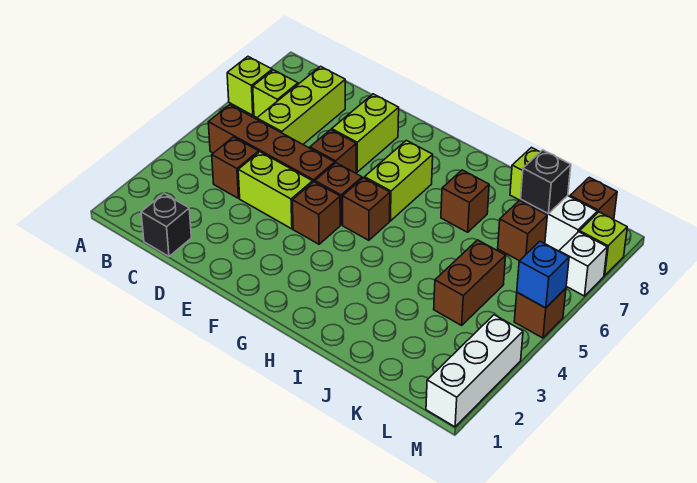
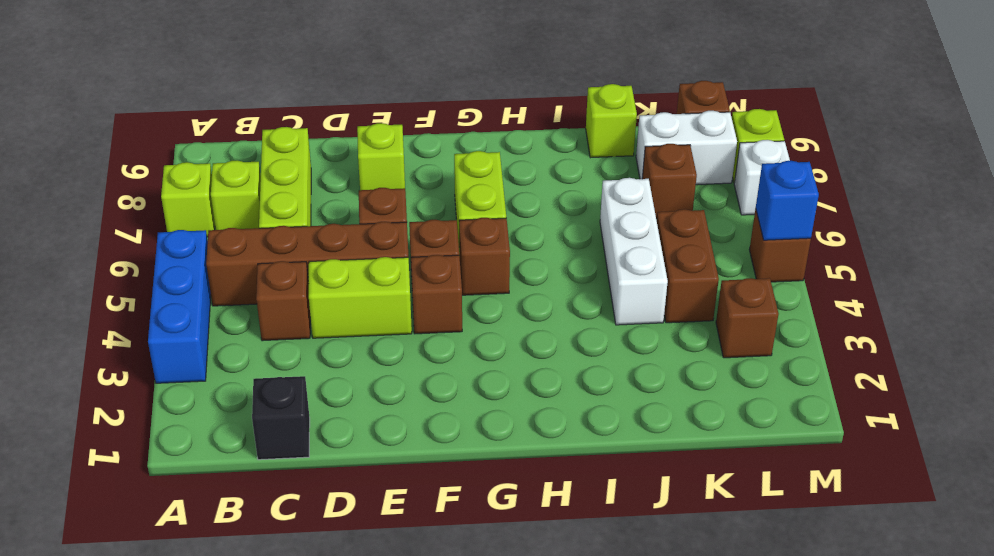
none -> blue brick A3:A5 level 1
lime brick E7:E8 level 1 -> lime brick E8 level 1
brown brick I7 level 1 -> brown brick L3 level 1
black brick K8 level 2 -> none
white brick M1:M3 level 1 -> white brick J4:J6 level 1

